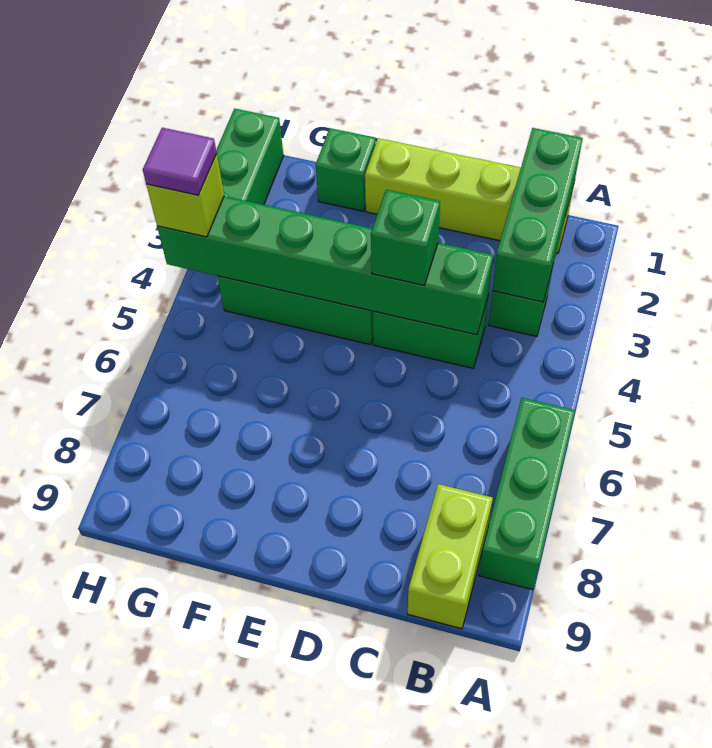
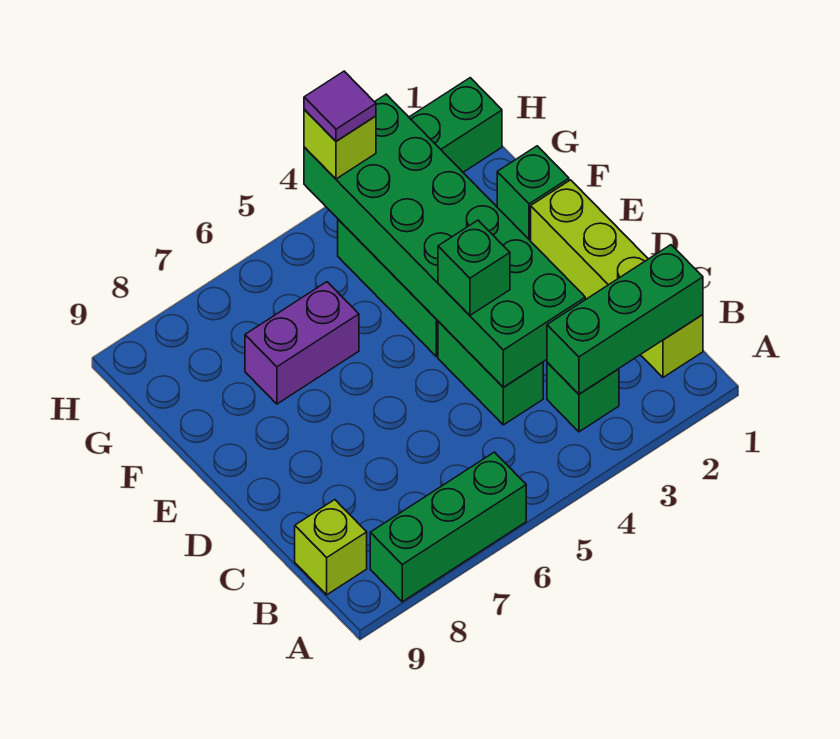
lime brick B8:B9 level 1 -> lime brick B9 level 1
green brick C4:H4 level 2 -> green brick C3:H4 level 2
none -> purple brick F6:F7 level 1

